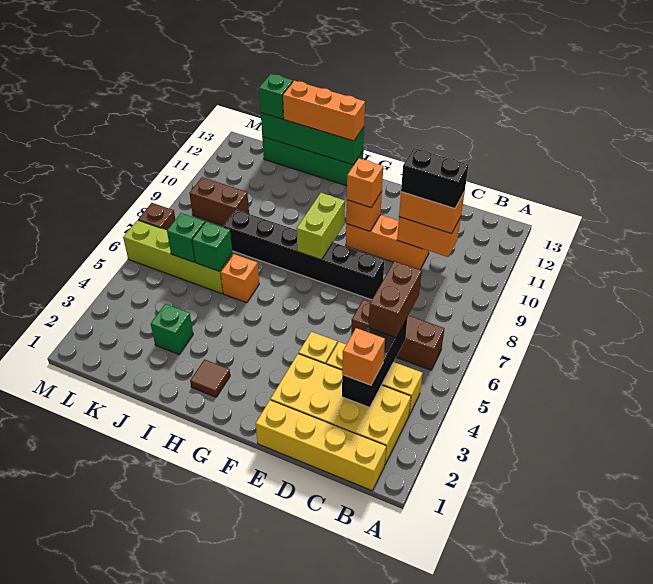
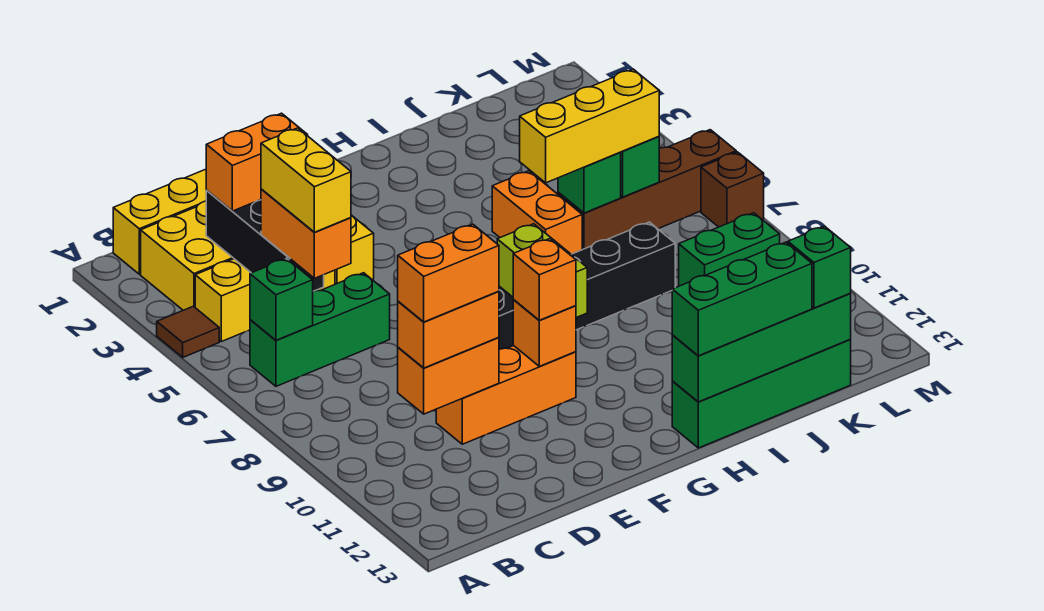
brown brick B6:D6 level 1 -> green brick B6:D6 level 1
orange brick C3 level 3 -> orange brick C3:D3 level 3
brown brick C5:C6 level 3 -> orange brick C5:C6 level 3
none -> yellow brick C5:C6 level 4
black brick C10:D10 level 4 -> orange brick C10:D10 level 4
brown tile H2 level 1 -> brown tile A4 level 1
orange brick H13:J13 level 3 -> green brick H13:J13 level 3
orange brick I6 level 1 -> orange brick I5:I6 level 1
none -> yellow brick I6:K6 level 3
green brick J3 level 1 -> green brick B6 level 2
lime brick J6:M6 level 1 -> brown brick J6:M6 level 1
brown brick K9:L9 level 1 -> green brick K9:L9 level 1

